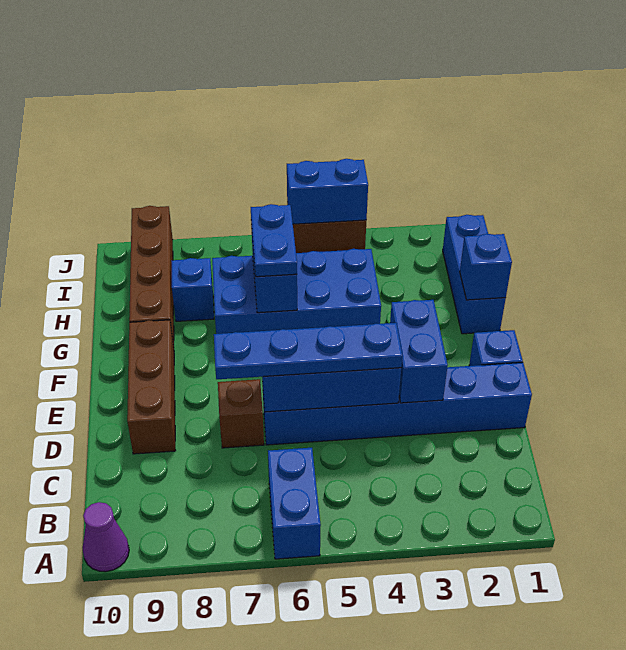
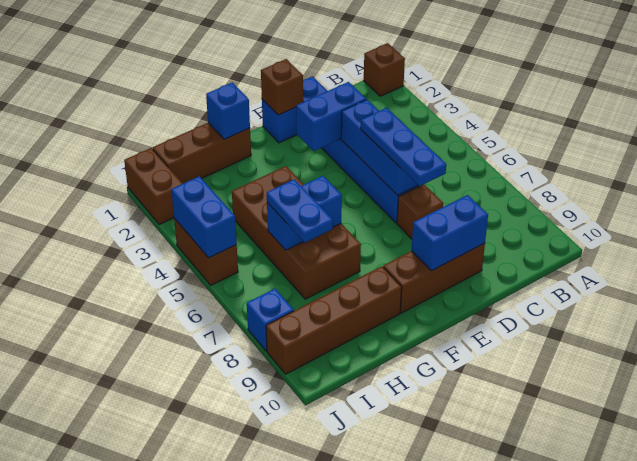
none -> brown brick A1 level 1
blue brick A6:B6 level 1 -> blue brick D9:E9 level 2
purple cone A10 level 1 -> none
blue plate D4:D7 level 3 -> blue plate D5:D7 level 3
none -> brown brick E1 level 2
blue brick G1:I1 level 1 -> brown brick G1:I1 level 1
blue brick G4:H7 level 1 -> brown brick G4:H7 level 1
blue plate G6:H6 level 3 -> blue plate H6:H7 level 3
blue brick H8 level 1 -> blue brick J8 level 1
none -> brown brick J1:J2 level 1

